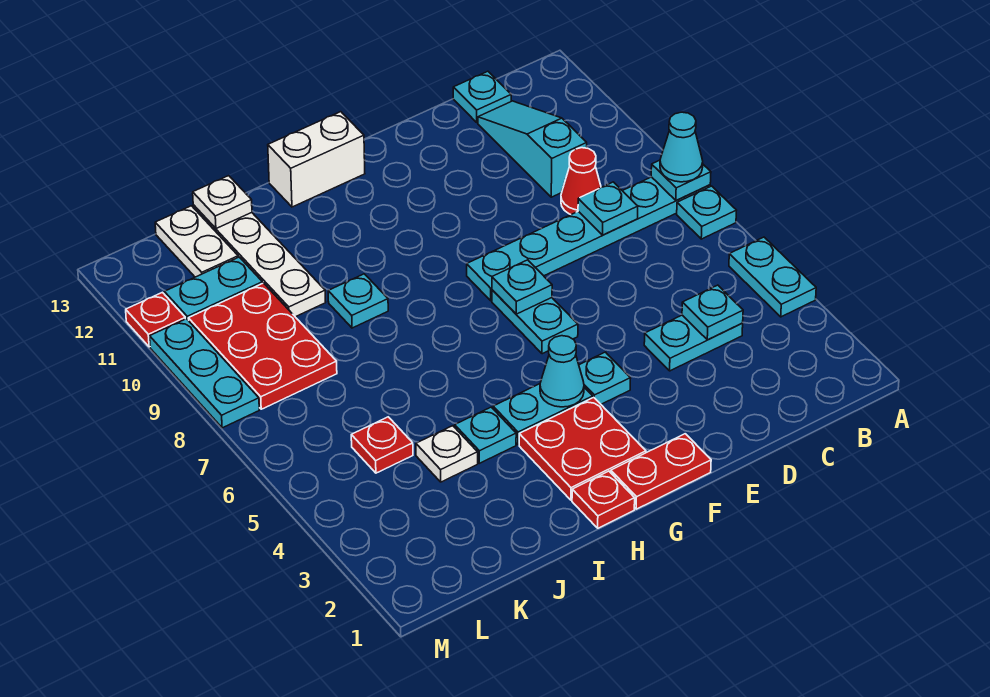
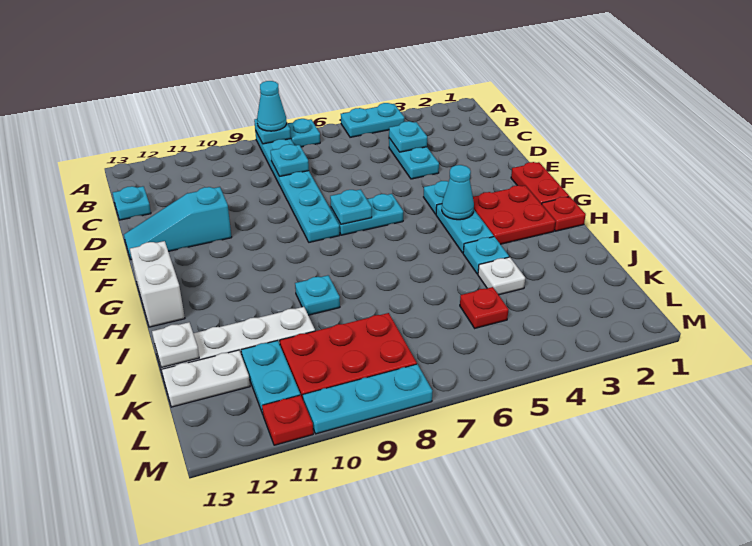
red cone C9 level 1 -> none
cyan slope C10:C12 level 1 top 10 -> cyan slope E11:E13 level 1 top 11

